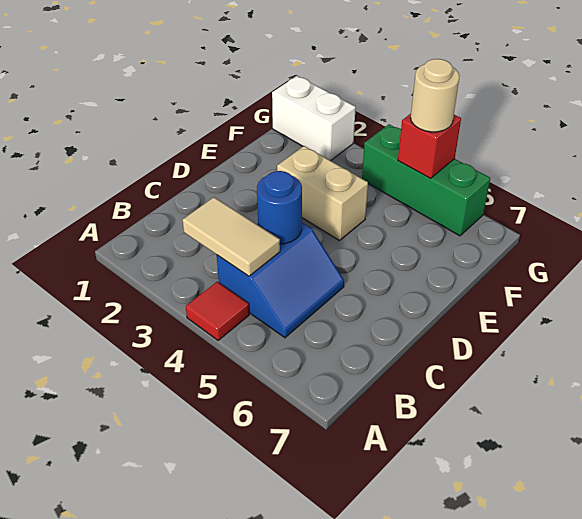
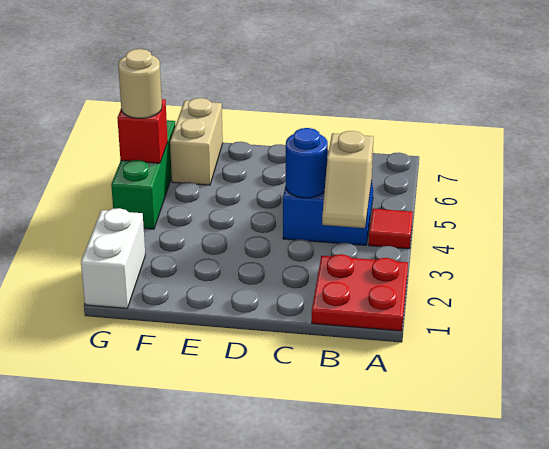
none -> red plate A1:B2 level 1
tan tile B3:B4 level 2 -> tan slope B3:B4 level 2 top 4
tan brick E3:E4 level 1 -> tan brick F6:F7 level 1

